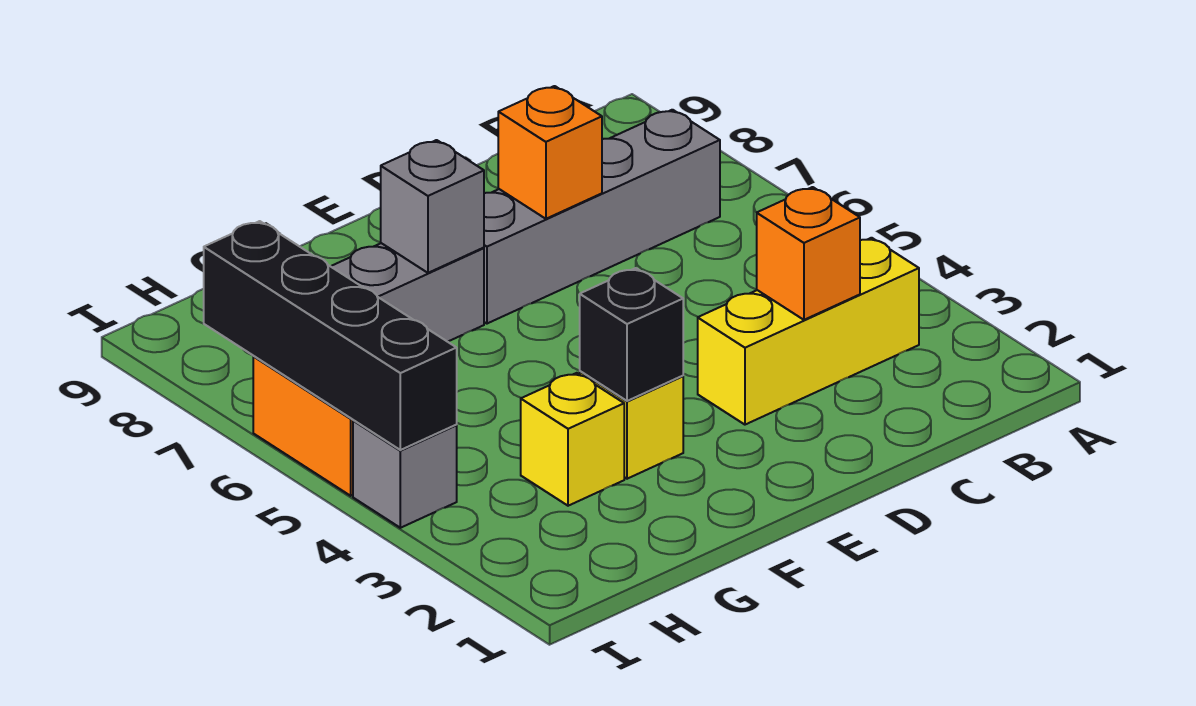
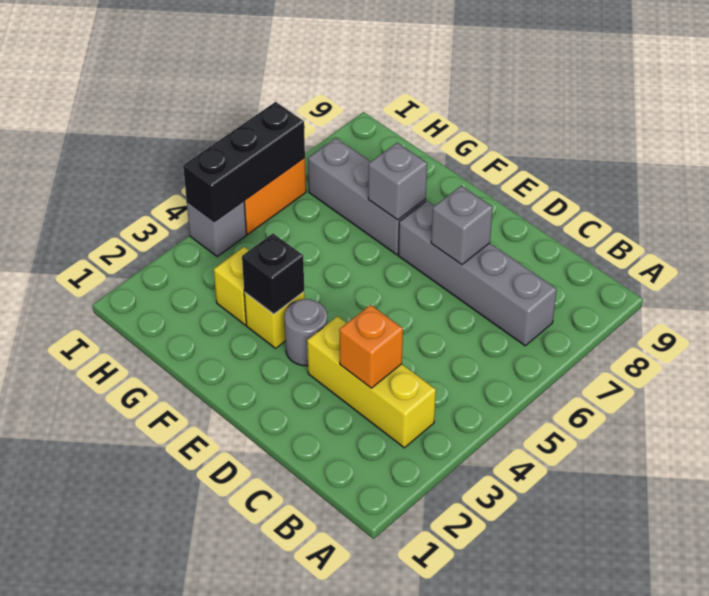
orange brick D7 level 2 -> grey brick D7 level 2
none -> grey round brick E3 level 1
black brick I4:I7 level 2 -> black brick I4:I6 level 2

